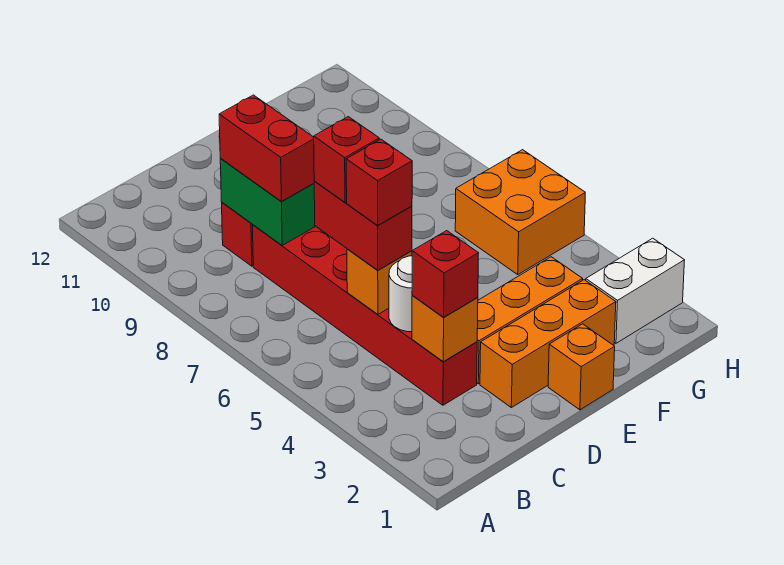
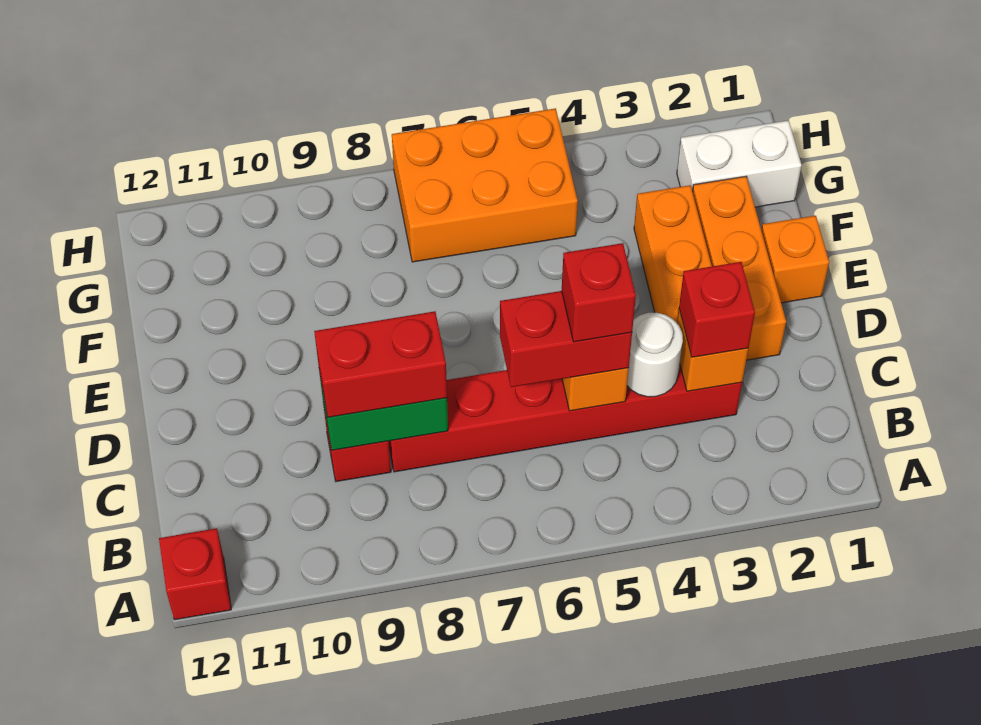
red brick C6 level 4 -> red brick A12 level 1
white brick G2:H2 level 1 -> white brick G1:G2 level 1
orange brick G5:H6 level 1 -> orange brick G5:H7 level 1

